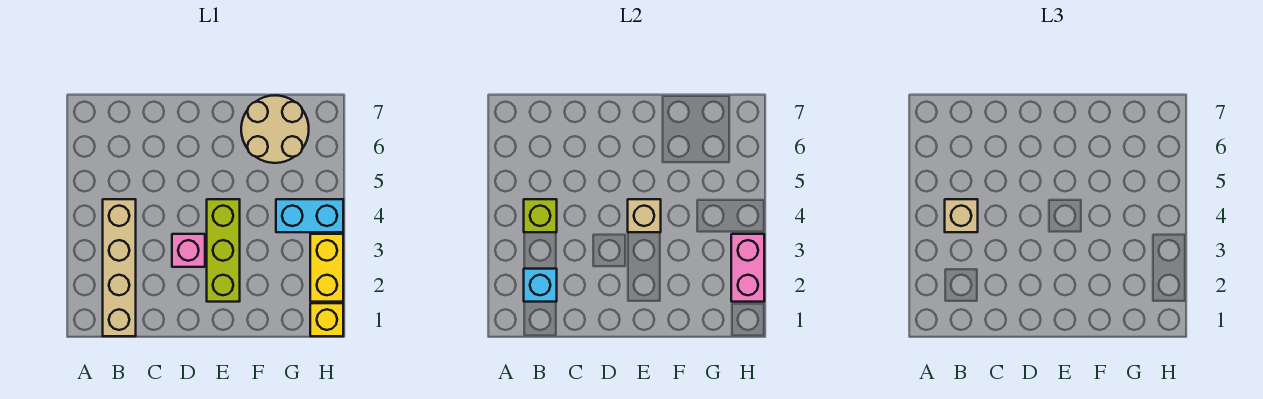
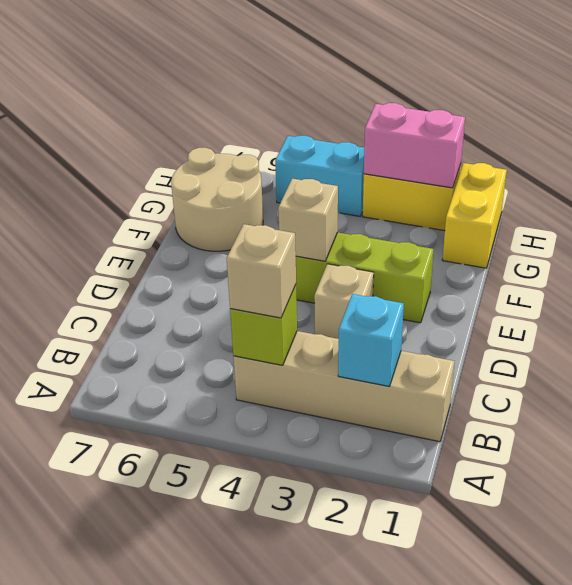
pink brick D3 level 1 -> tan brick D3 level 1
cyan brick G4:H4 level 1 -> cyan brick H4:H5 level 1
yellow brick H1 level 1 -> yellow brick G1:H1 level 1

